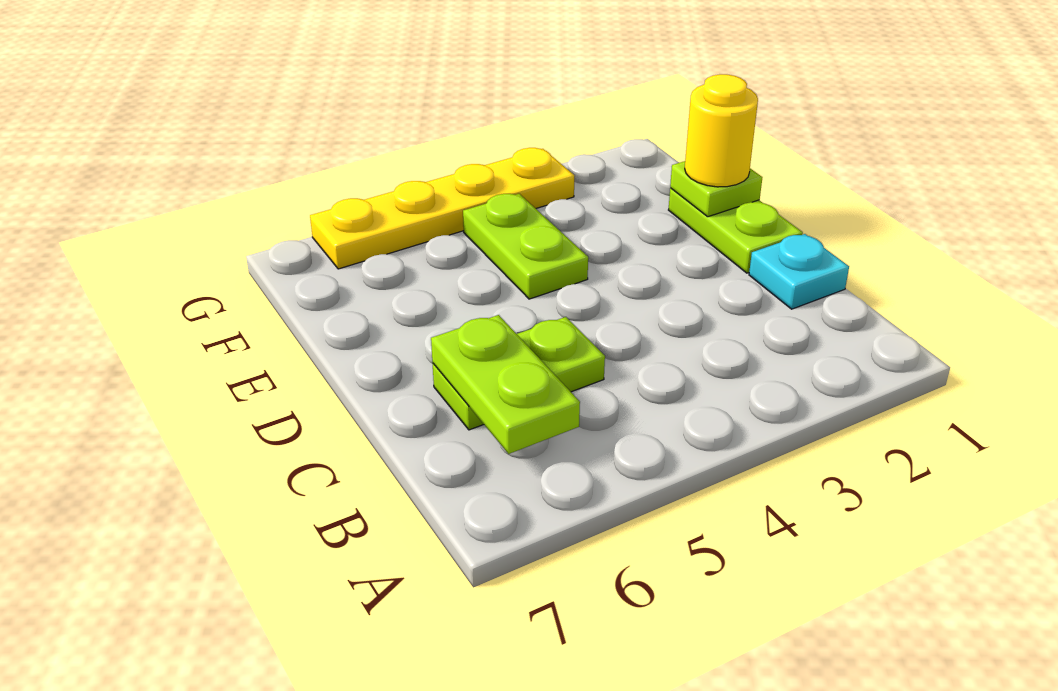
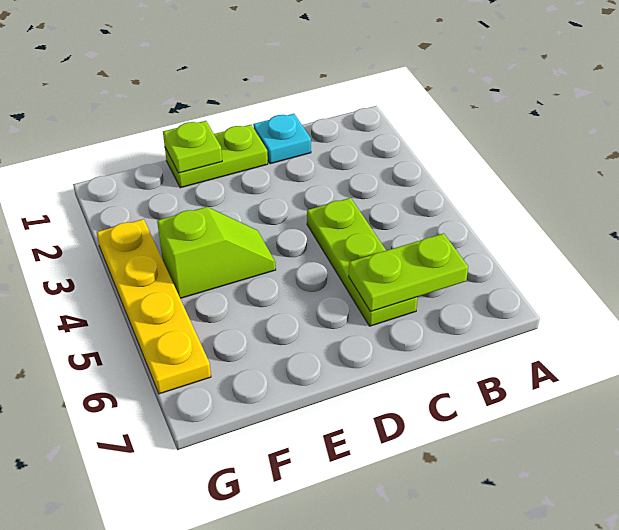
lime plate C5:C6 level 1 -> lime plate C4:C6 level 1
yellow round brick E1 level 3 -> none
lime plate E4:F4 level 1 -> lime slope E4:F4 level 1 top F

